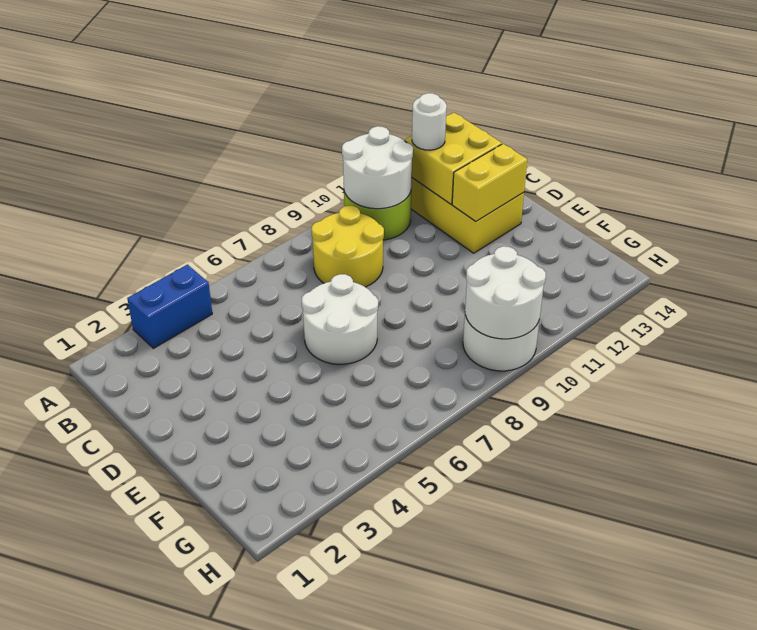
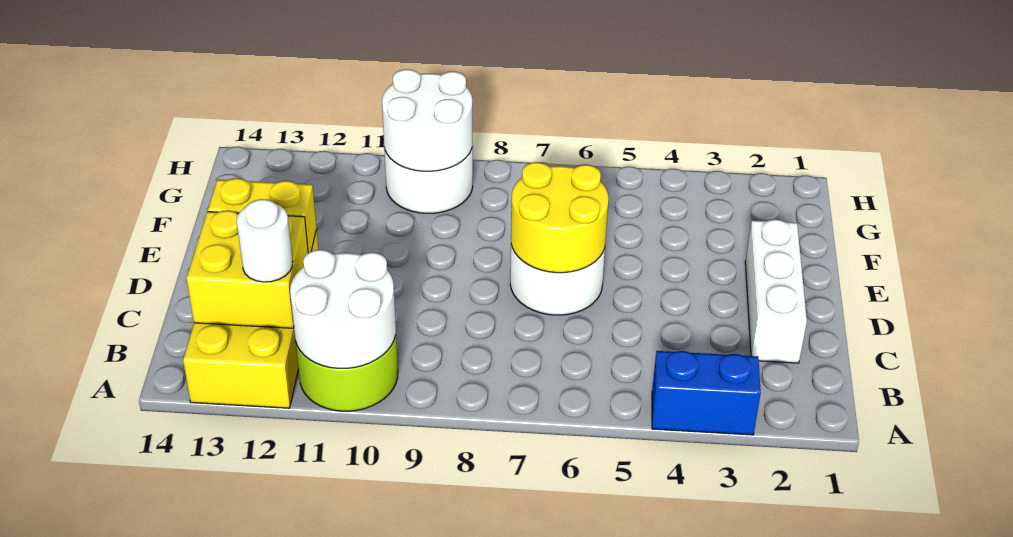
yellow round brick B8:C9 level 1 -> yellow round brick D6:E7 level 2
none -> white brick C2:E2 level 1

